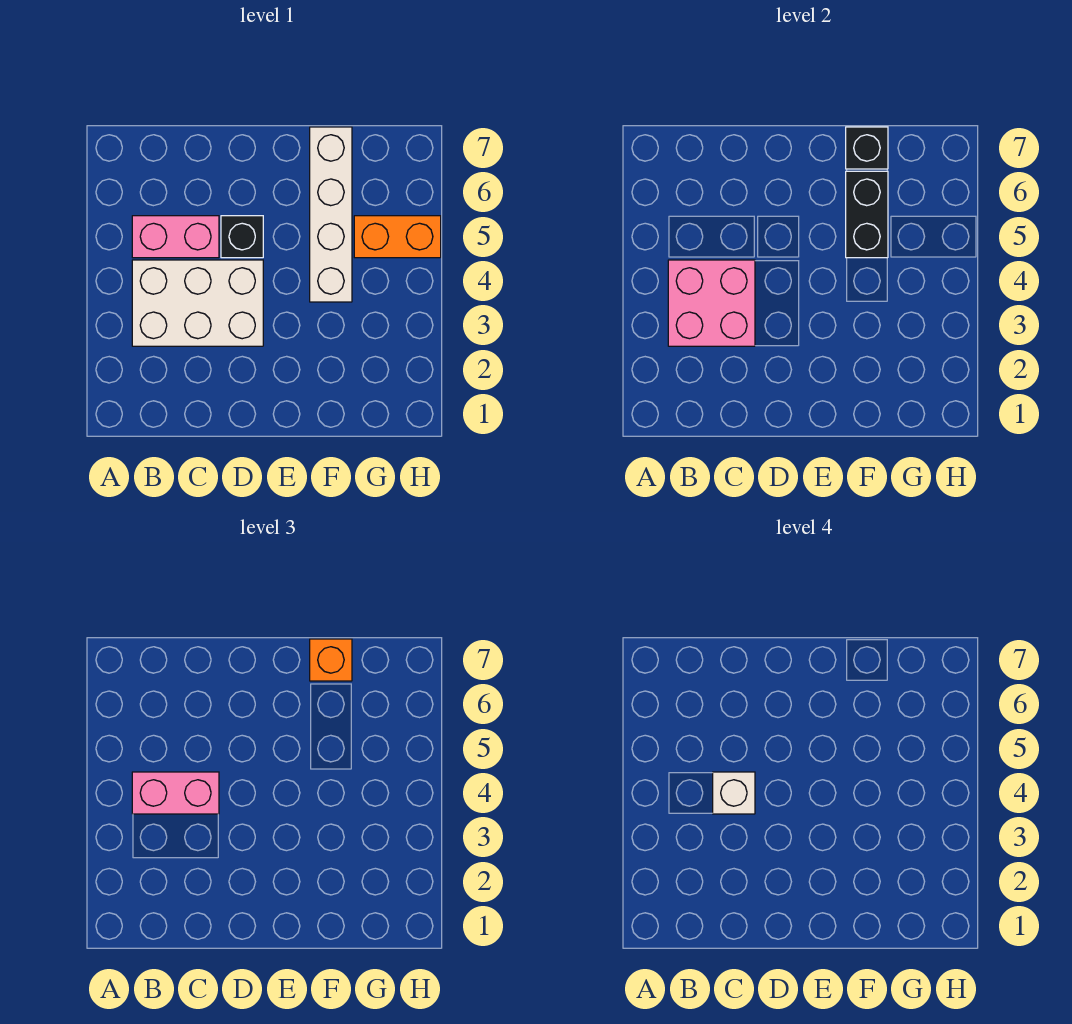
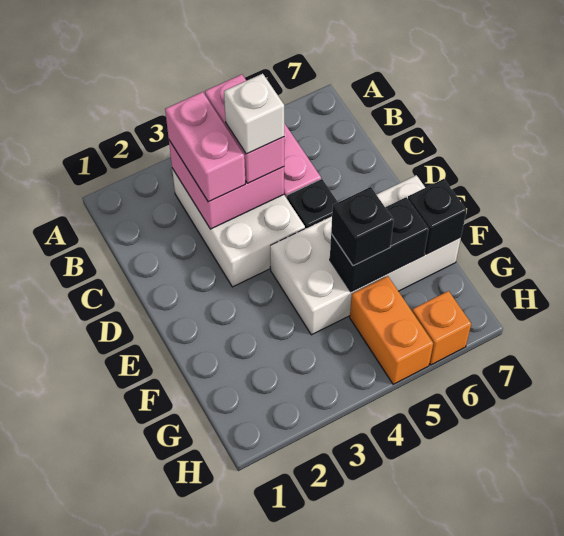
none -> pink brick B3:C3 level 3
white brick F4:F7 level 1 -> white brick E4:F7 level 1
none -> black brick F5 level 3
orange brick F7 level 3 -> orange brick H6 level 1

